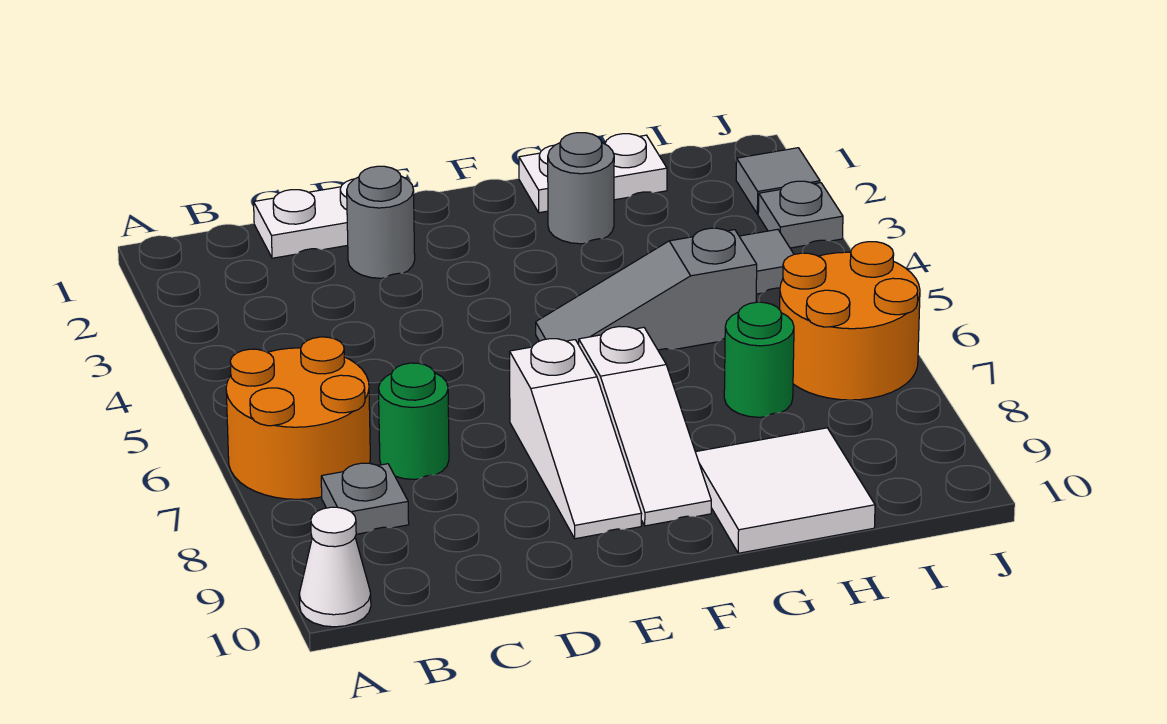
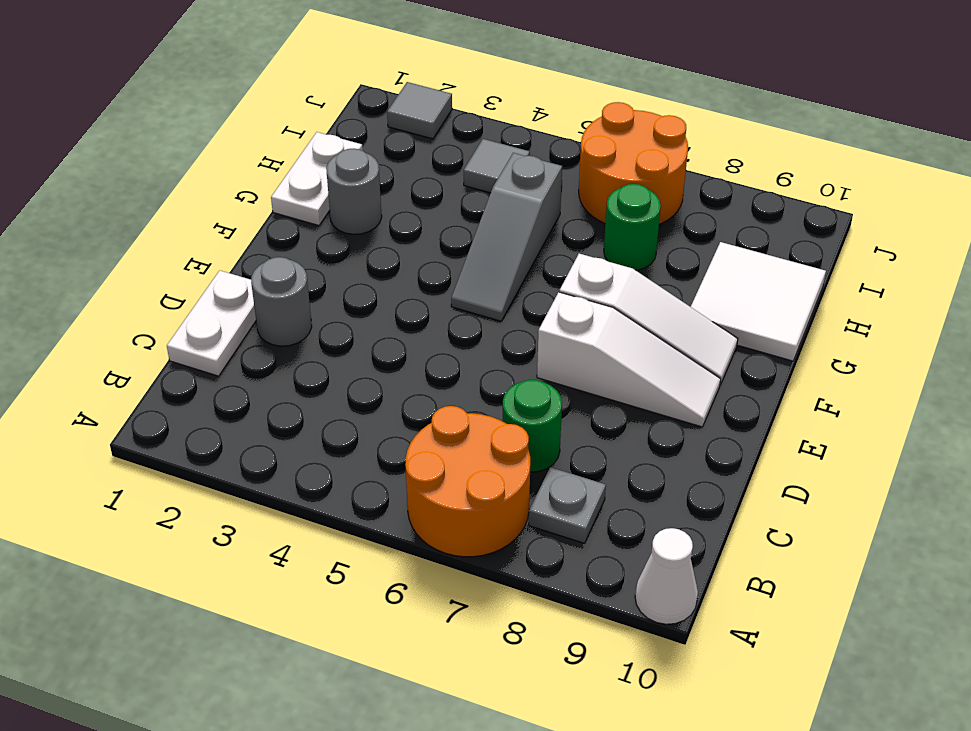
grey plate J3 level 1 -> none

